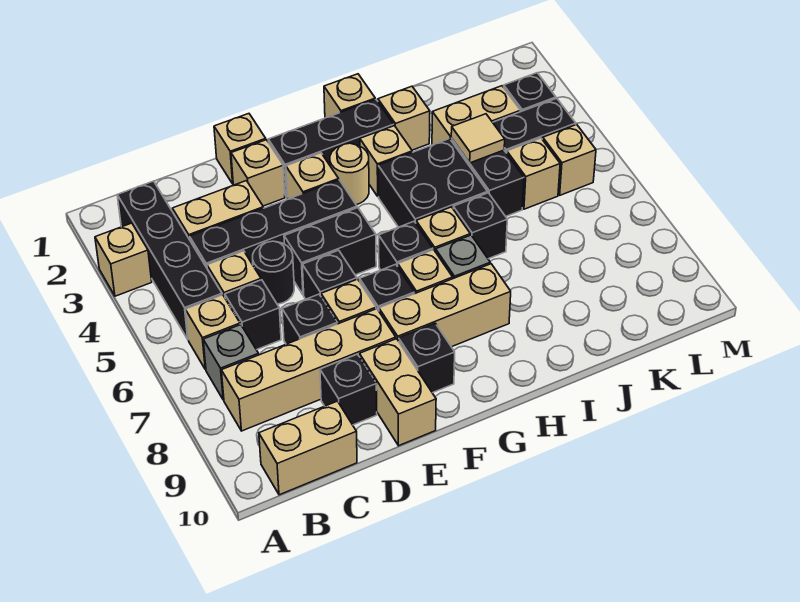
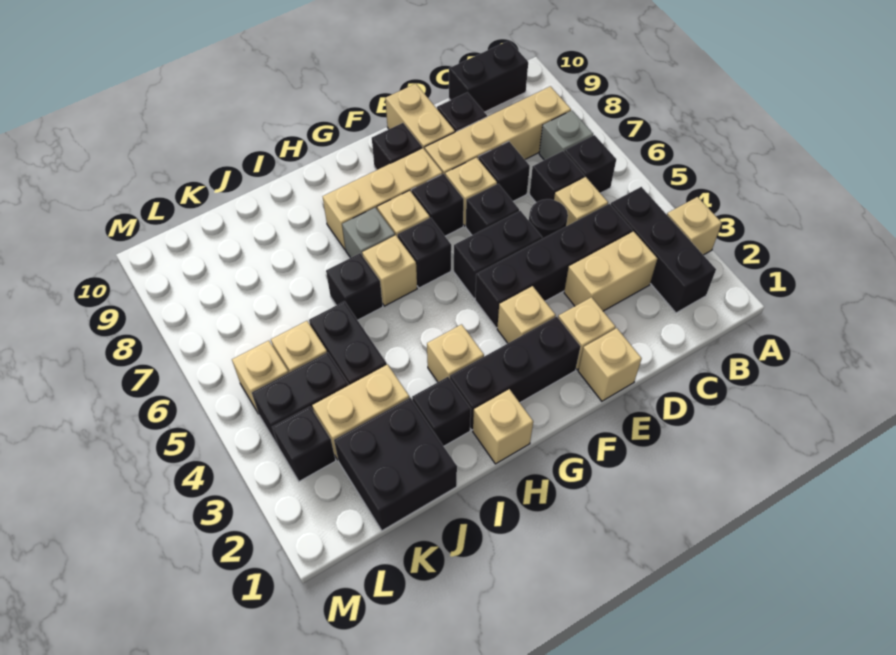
black brick B2:B5 level 1 -> black brick B2:B4 level 1
tan brick B6 level 1 -> black brick B6 level 1
tan brick B10:C10 level 1 -> black brick B10:C10 level 1
tan round brick G3 level 1 -> none
black brick H4:I5 level 1 -> black brick J1:K2 level 1
tan brick I2 level 1 -> black brick I2 level 1
tan tile J4 level 2 -> none

